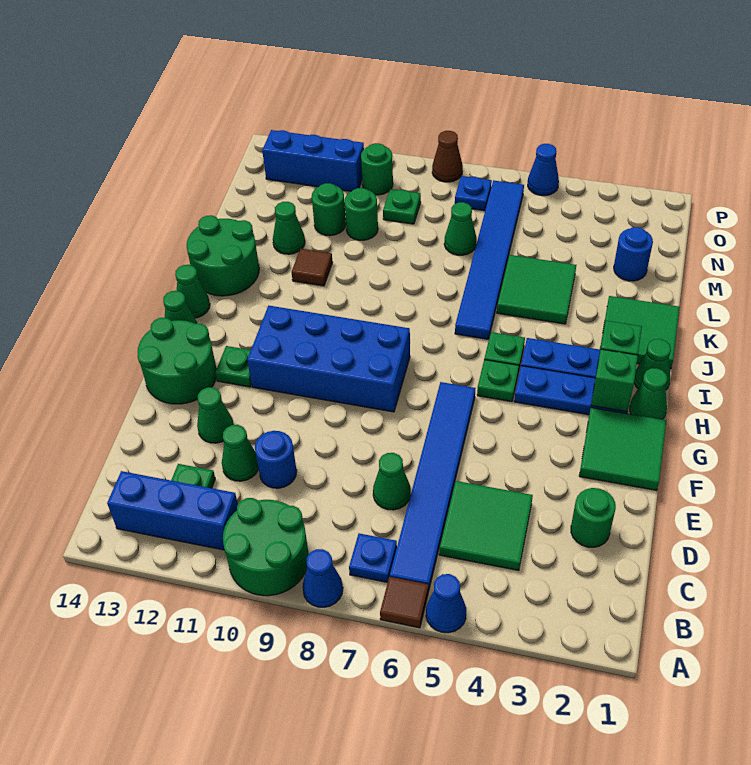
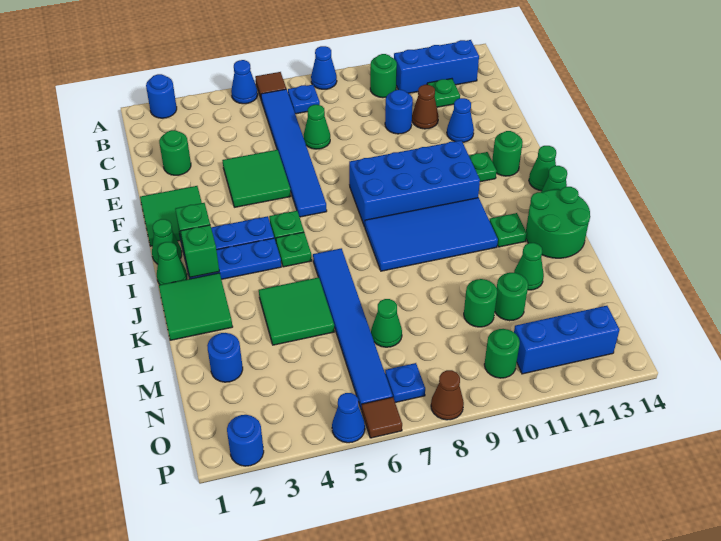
none -> blue round brick A2 level 1
green round brick A9:B10 level 1 -> green round brick B10 level 1
green tile C4:D5 level 1 -> green tile E4:F5 level 1
green cone D11 level 1 -> brown cone D11 level 1
green cone E12 level 1 -> blue cone E12 level 1
green round brick F13:G14 level 1 -> green round brick G13 level 1
none -> blue tile I8:J11 level 1
brown tile K11 level 1 -> brown tile P6 level 1
green plate N9 level 1 -> green plate J12 level 1
none -> blue round brick P2 level 1

